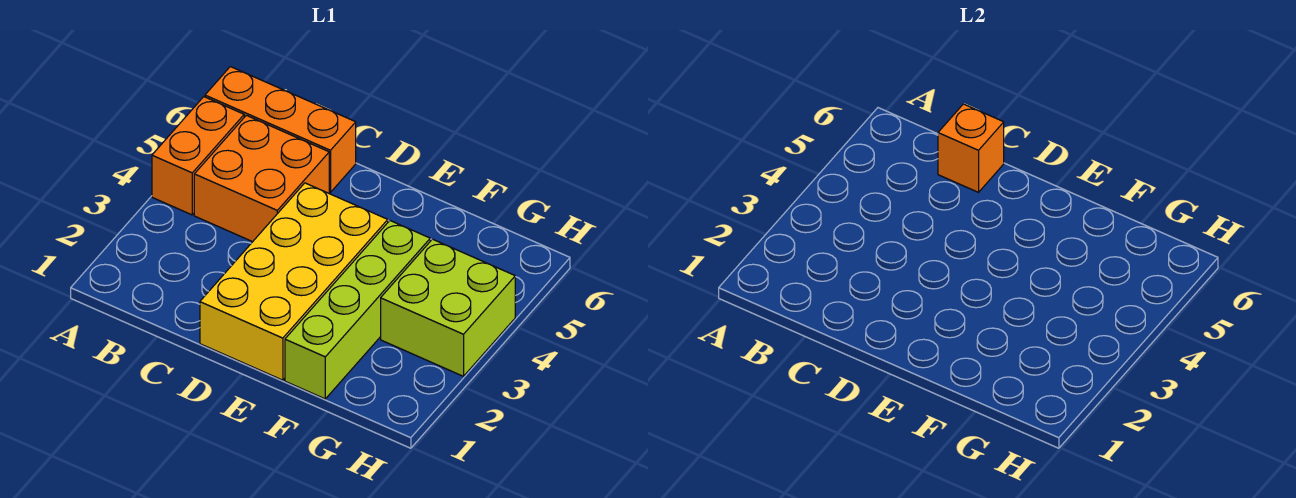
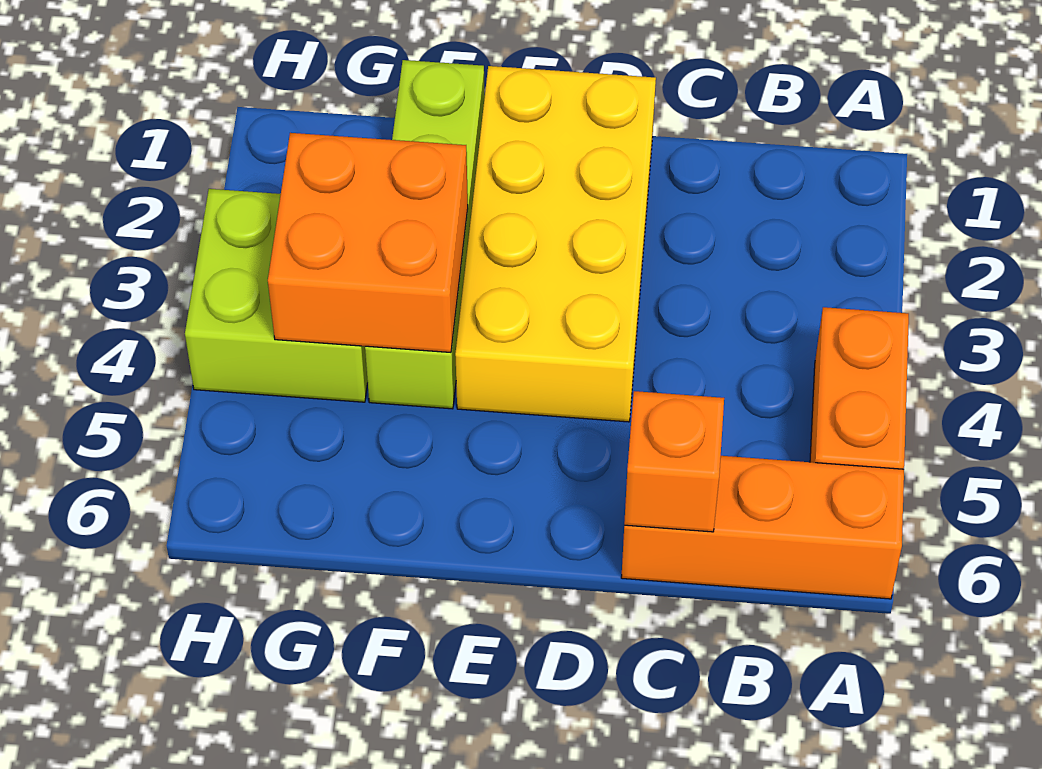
orange brick B4:C5 level 1 -> orange brick F3:G4 level 2

